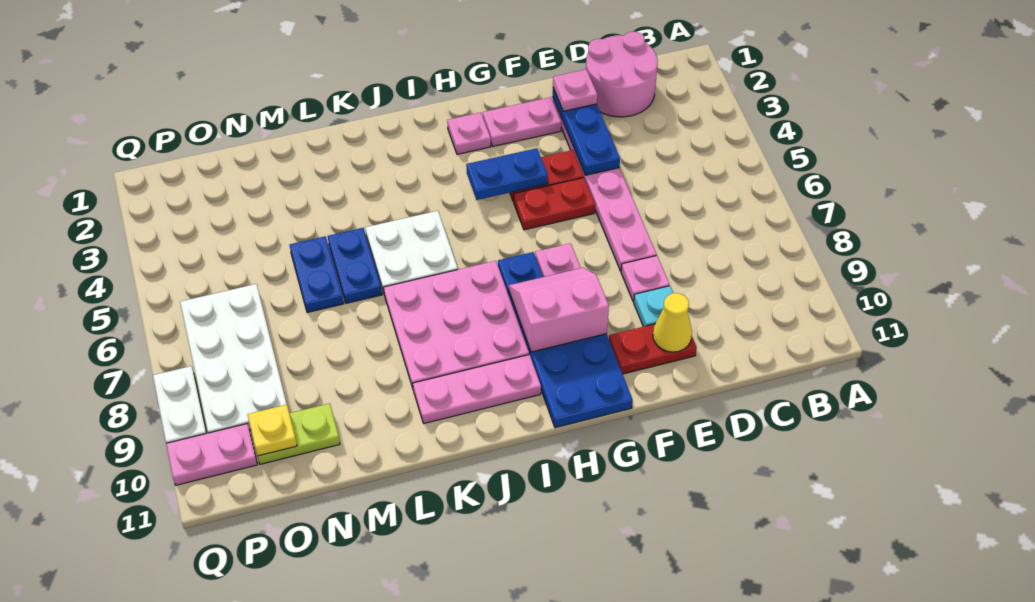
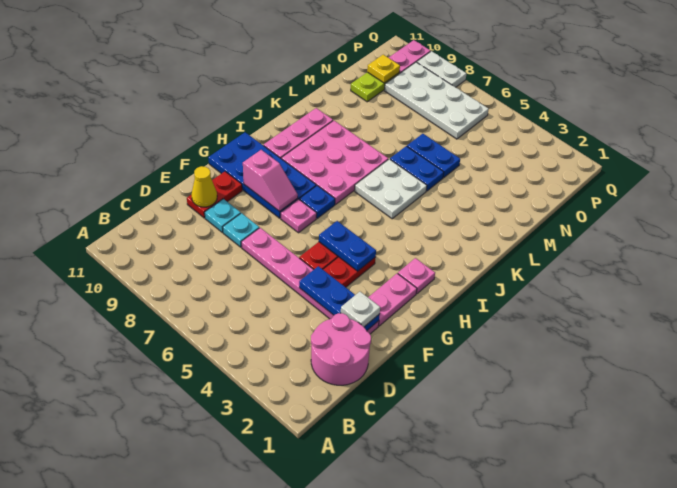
pink plate E2 level 3 -> white plate E2 level 3
pink plate E8 level 1 -> cyan plate E8 level 1
blue plate G4:H4 level 2 -> blue plate G4:G5 level 2
pink slope G8:H9 level 2 top 9 -> pink slope G8:G9 level 2 top 9

